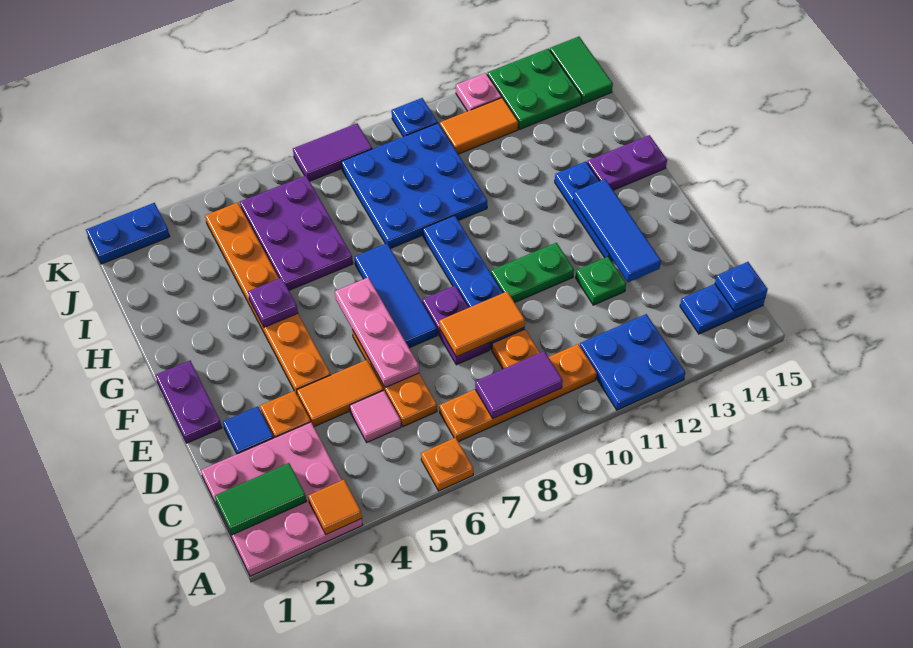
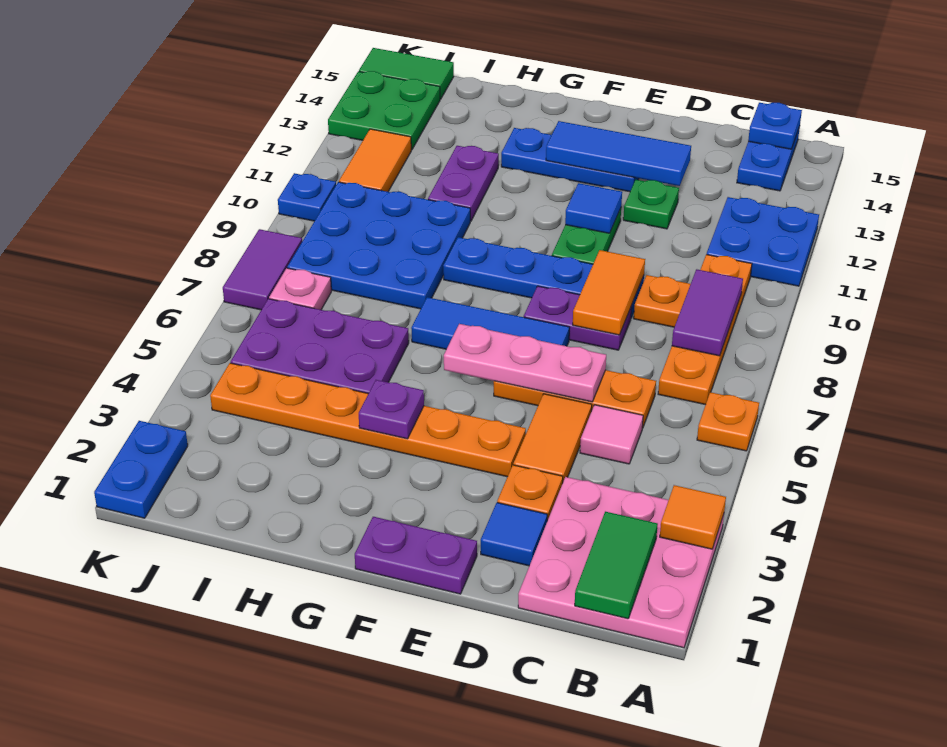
none -> blue tile E11 level 2
purple plate G14:G15 level 1 -> purple plate H11:H12 level 1
pink plate K12 level 1 -> pink plate J7 level 1

